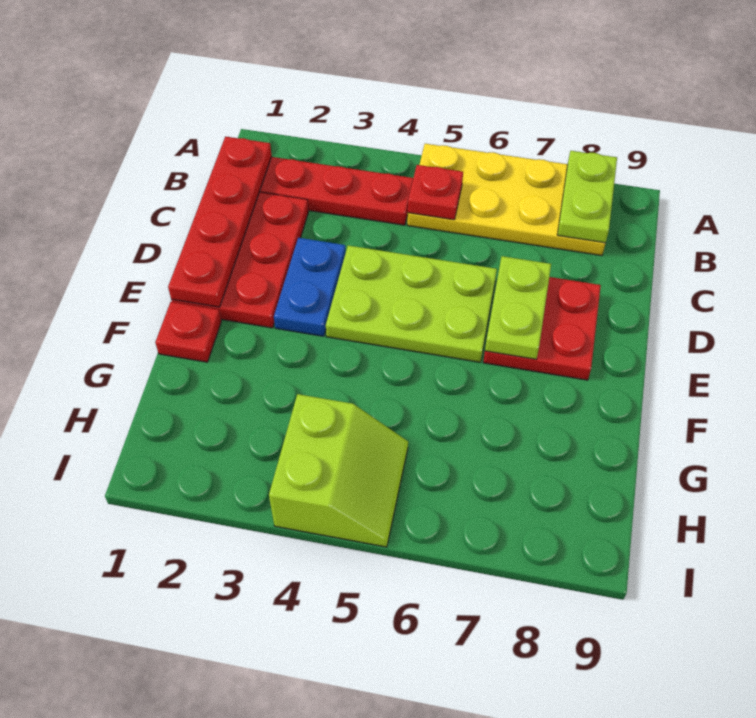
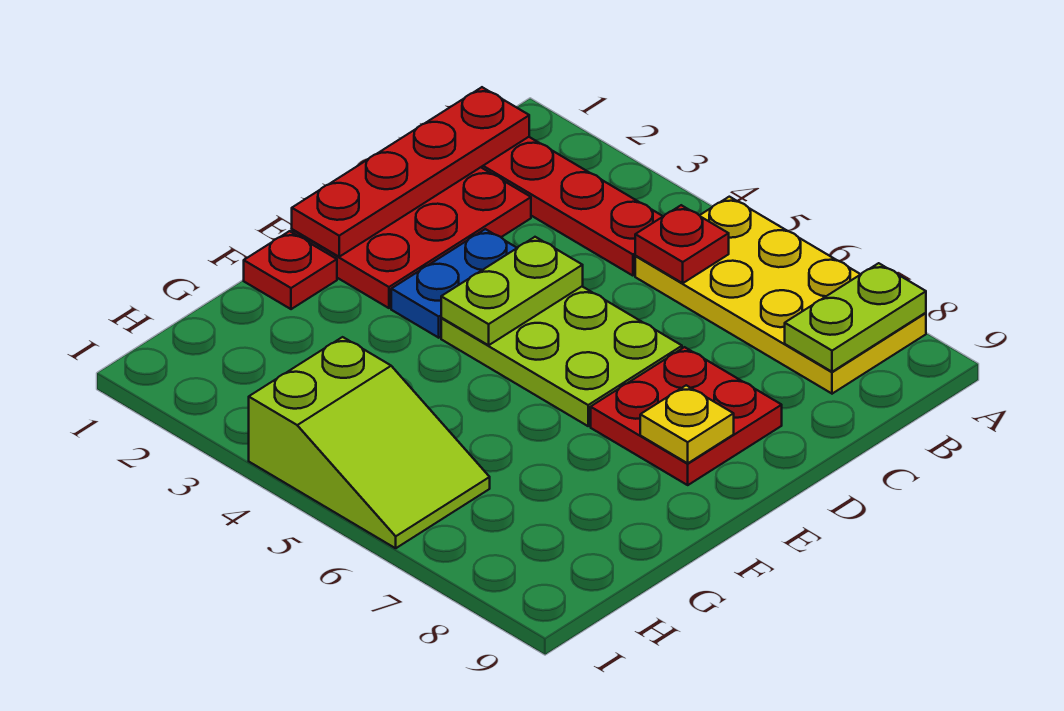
lime plate D7:E7 level 2 -> lime plate D4:E4 level 2
none -> yellow plate E8 level 2
lime slope H4:I5 level 1 top 4 -> lime slope H4:I6 level 1 top 4

